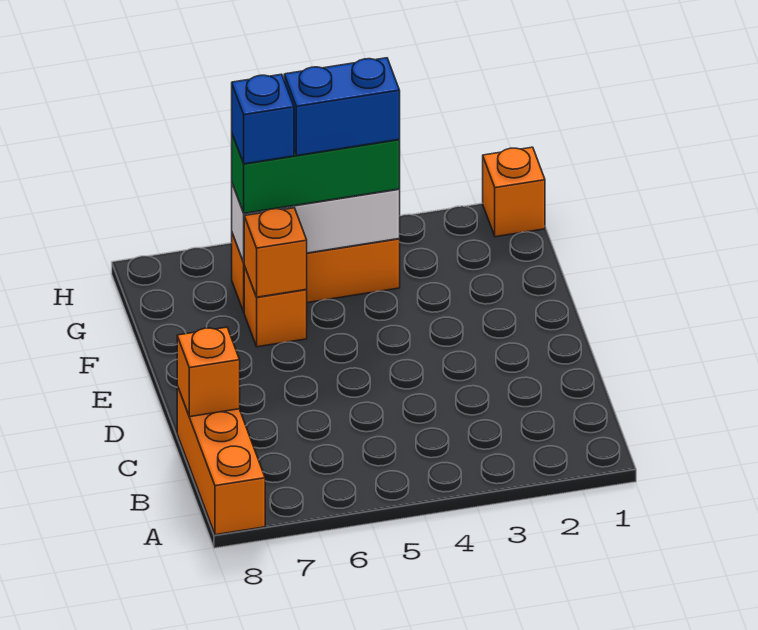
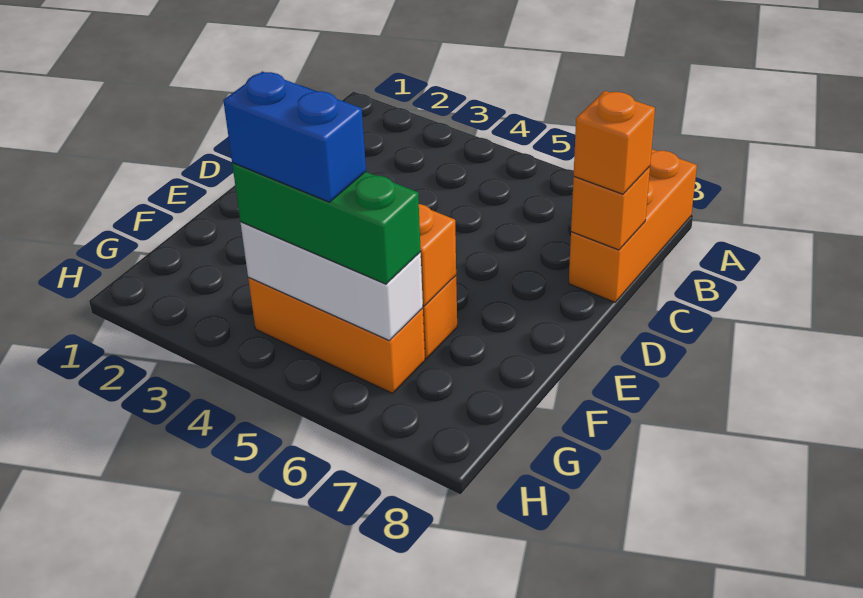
blue brick G6 level 4 -> none
orange brick H1 level 1 -> orange brick C8 level 3

